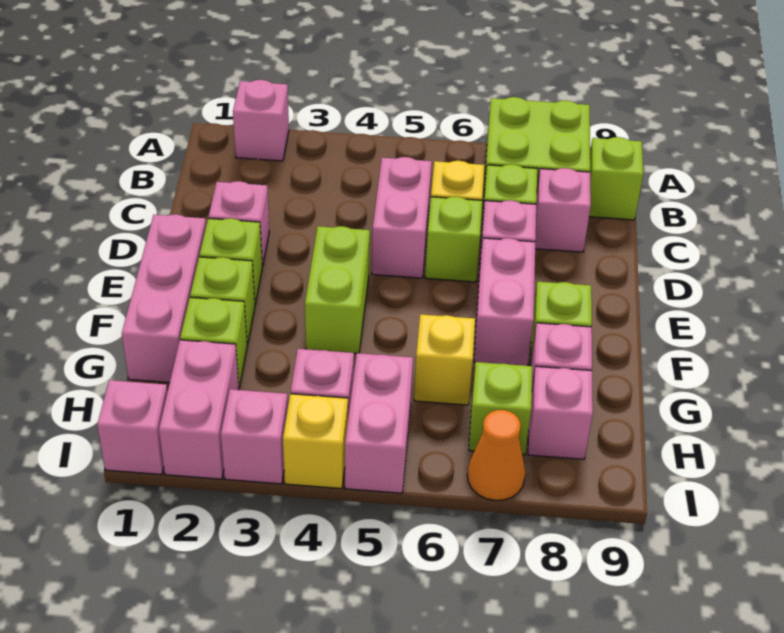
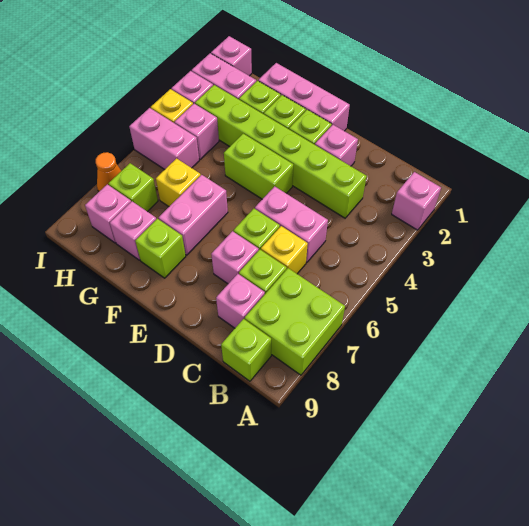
none -> lime brick C3:H3 level 1
pink brick E7:F7 level 1 -> pink brick F6:F7 level 1

